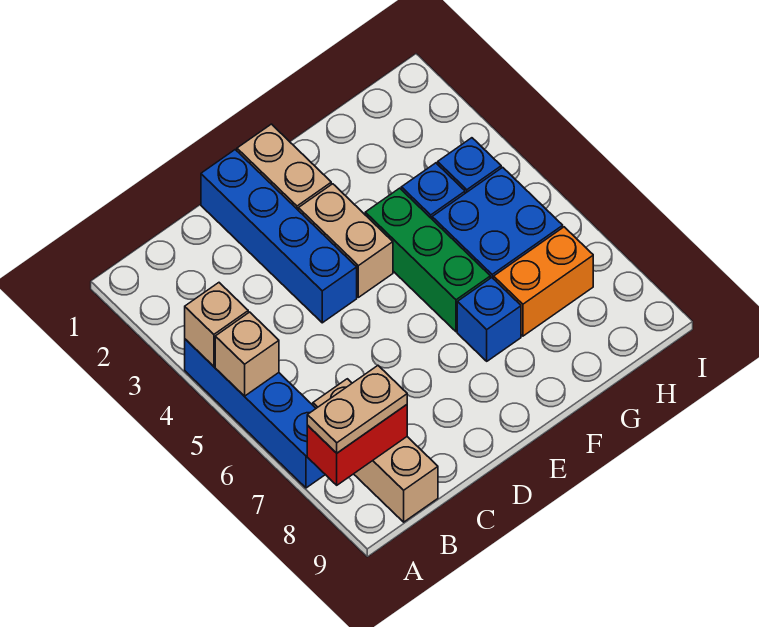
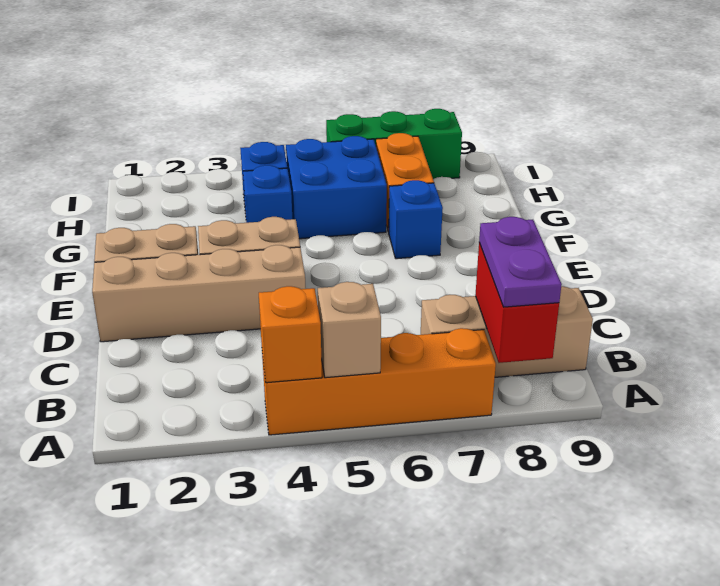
blue brick A4:A7 level 1 -> orange brick A4:A7 level 1
tan brick A4 level 2 -> orange brick A4 level 2
tan plate A8:B8 level 3 -> purple plate A8:B8 level 3
blue brick D1:D4 level 1 -> tan brick D1:D4 level 1
green brick F4:F6 level 1 -> green brick I6:I8 level 1

